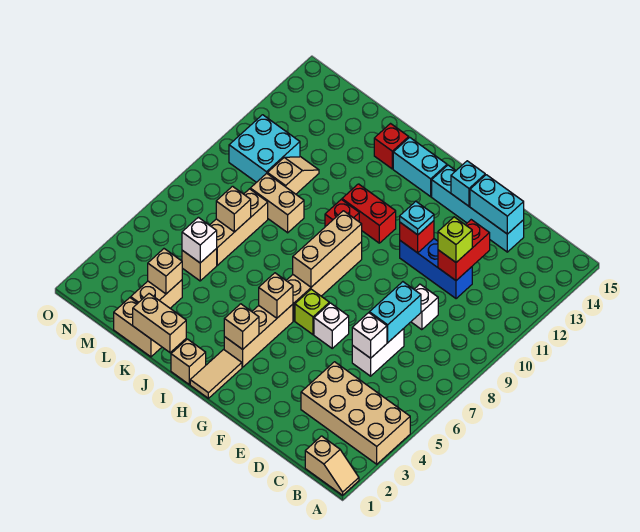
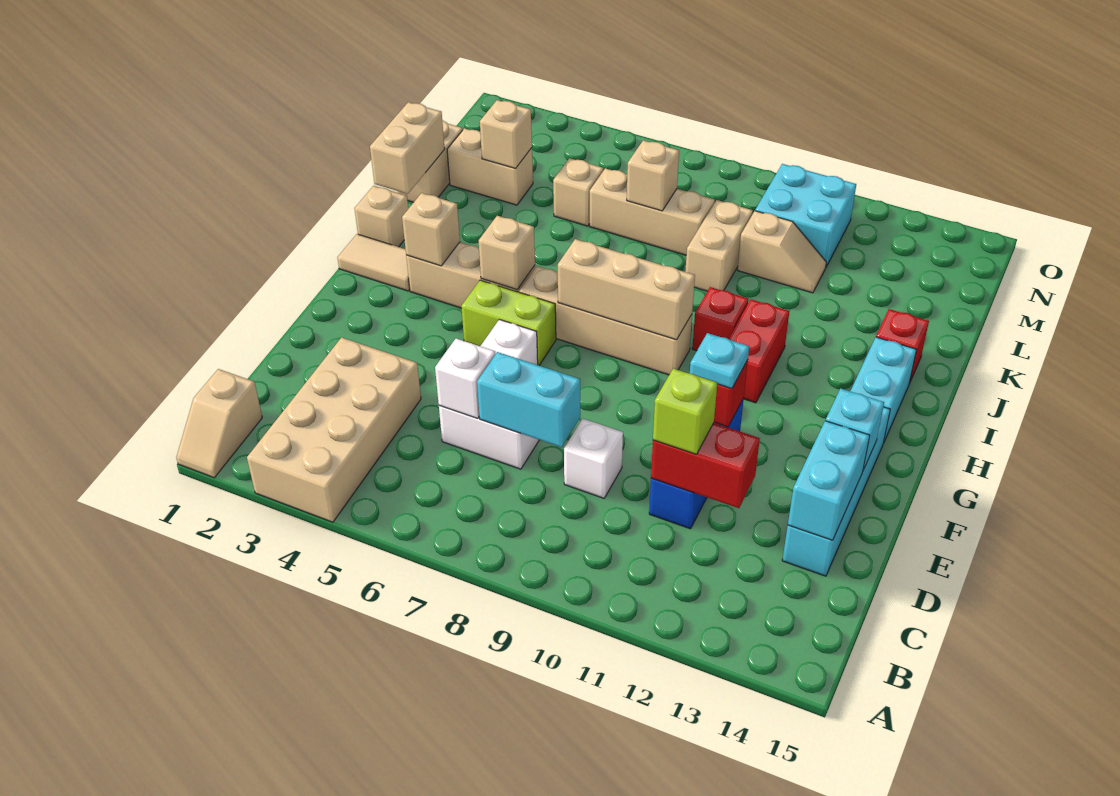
lime brick G6 level 1 -> lime brick G5:G6 level 1
white brick L5 level 2 -> none

